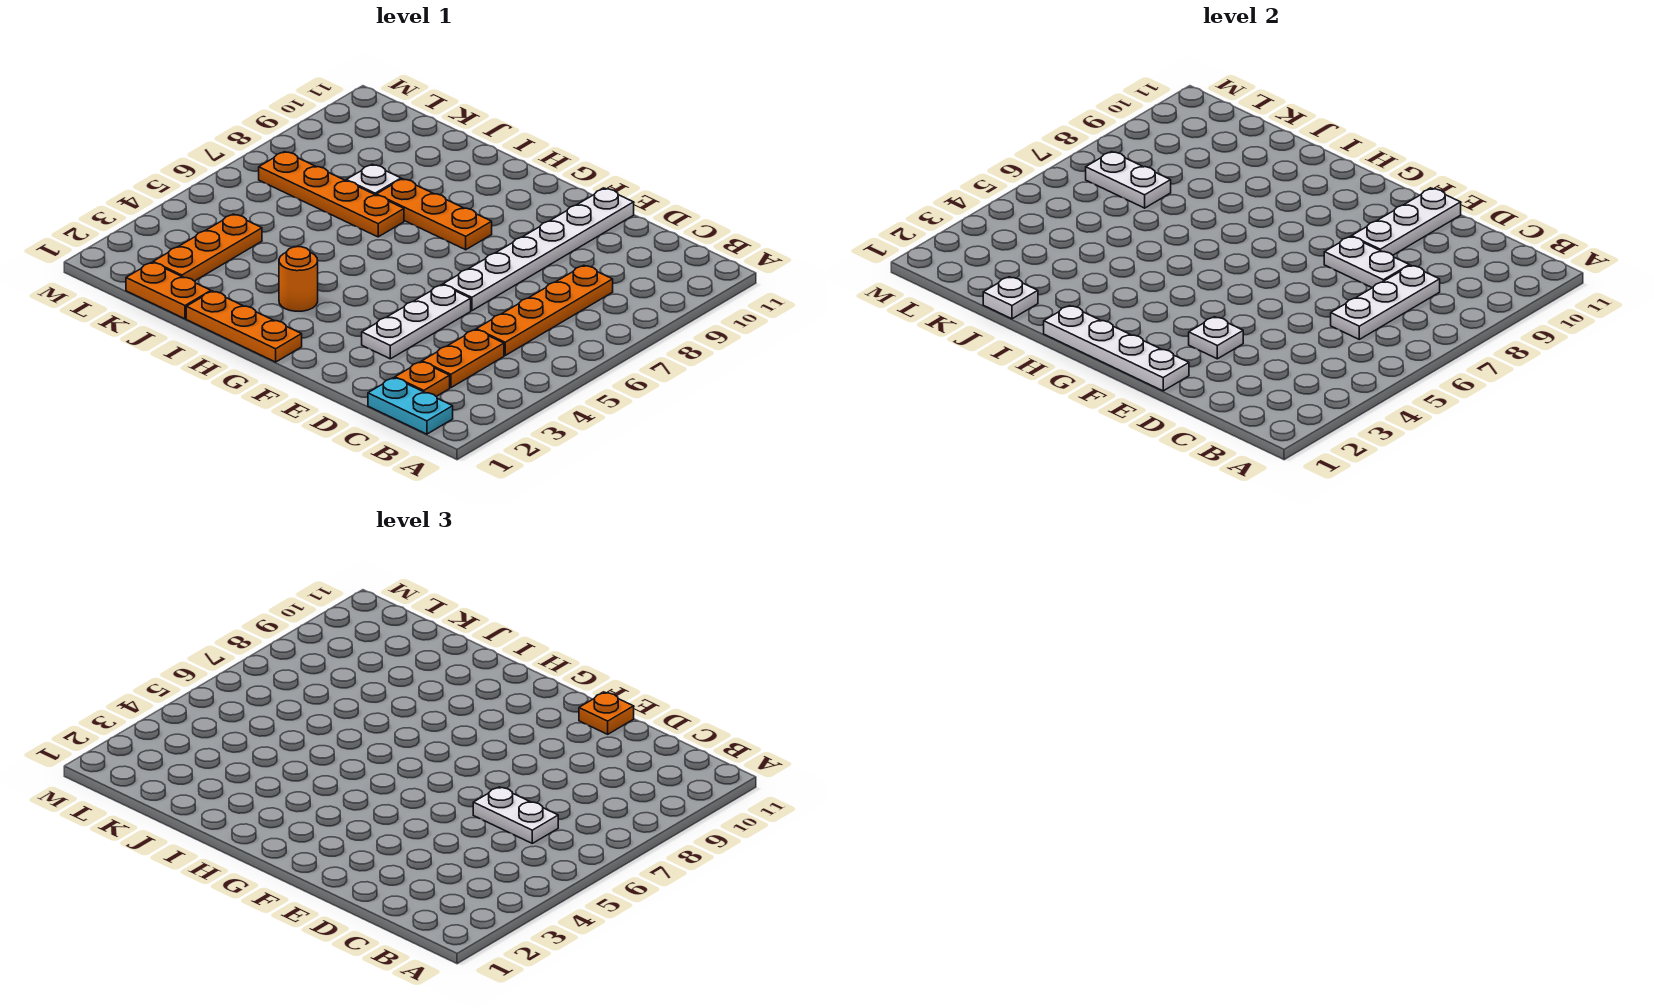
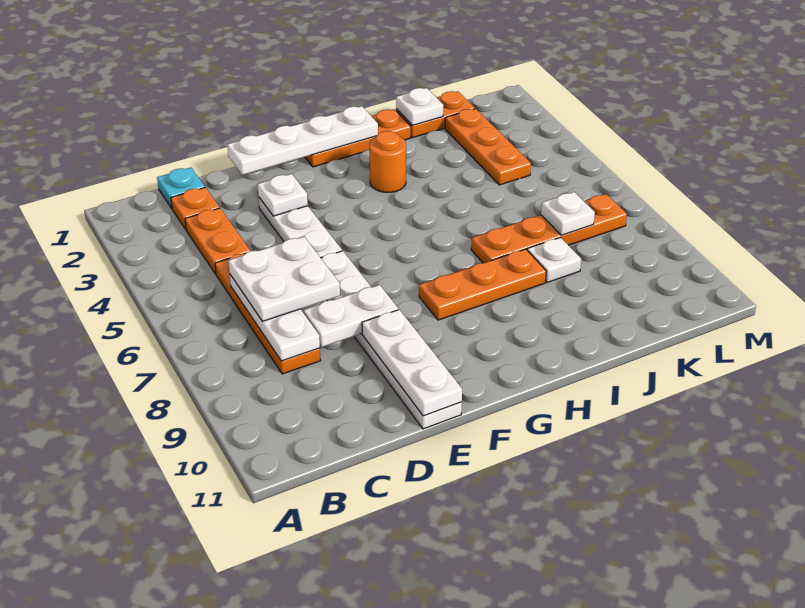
cyan plate B1:C1 level 1 -> cyan plate C1 level 1
white plate C6:D6 level 3 -> white plate C6:D7 level 3
orange plate E11 level 3 -> none
white plate K7:L7 level 2 -> white plate K7 level 2

